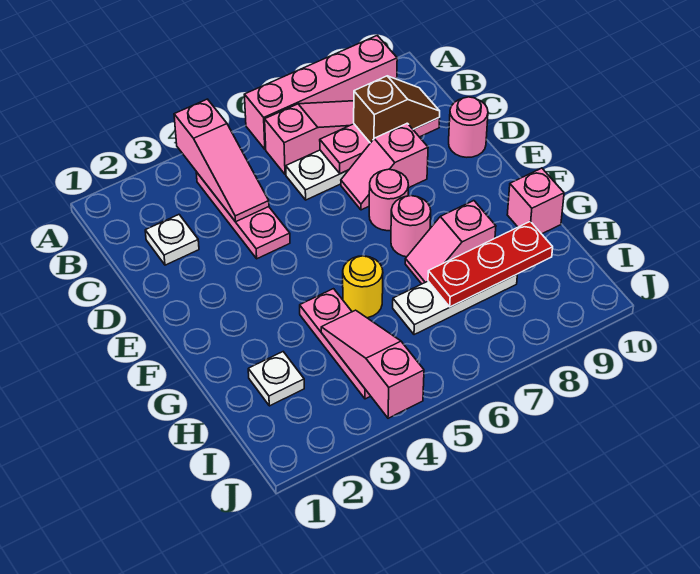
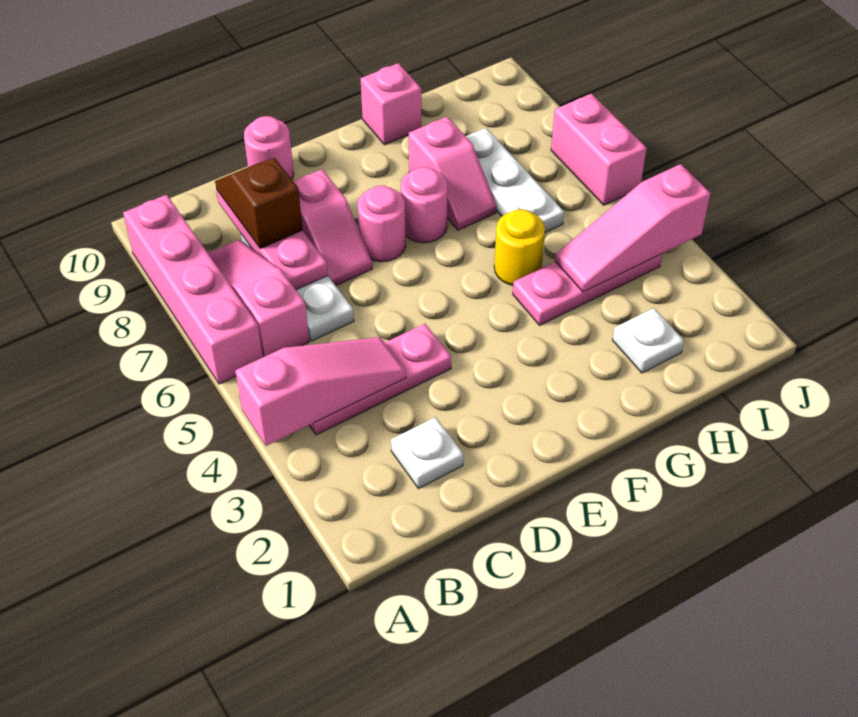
red plate H7:H9 level 2 -> none
none -> pink brick J6:J7 level 1

